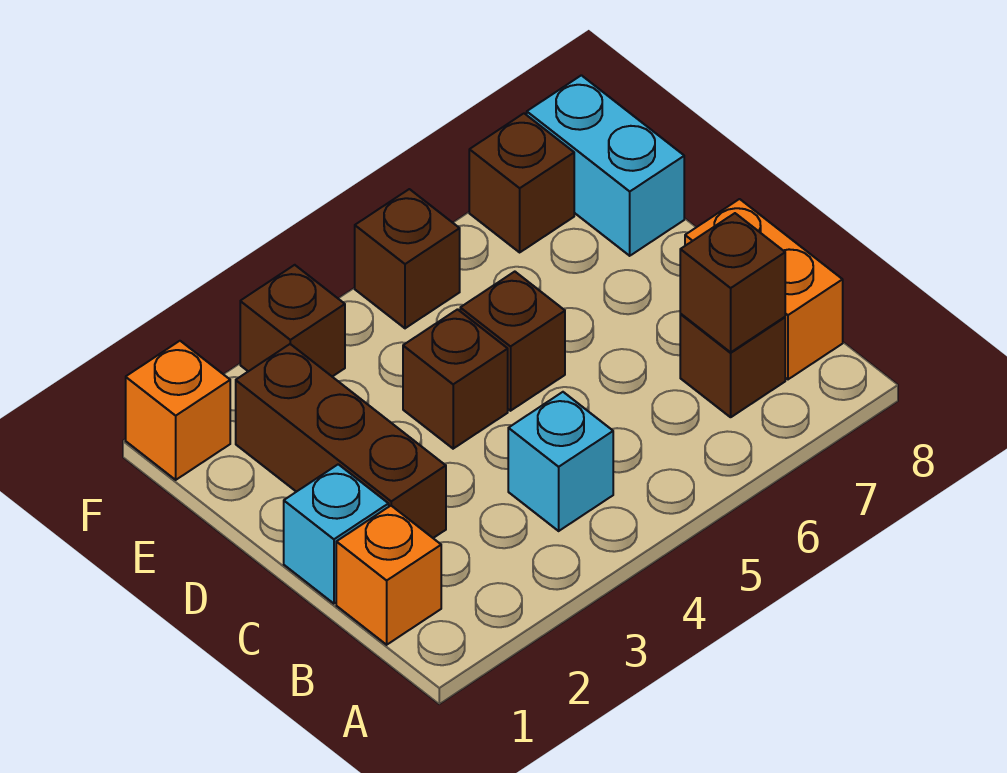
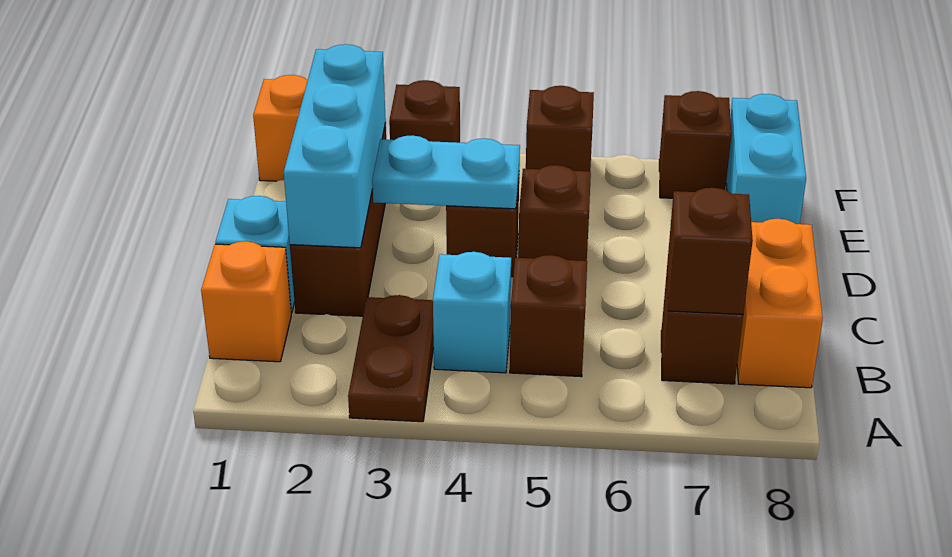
none -> brown plate A3:B3 level 1
none -> brown brick B5 level 1
none -> cyan brick C2:E2 level 2
none -> cyan plate D3:D4 level 2

